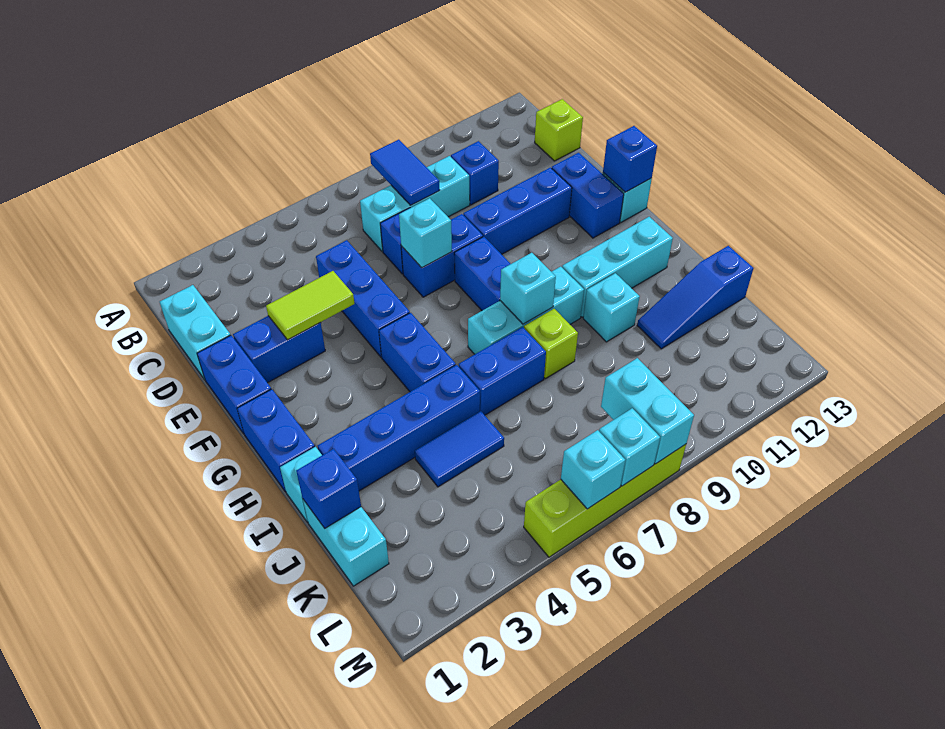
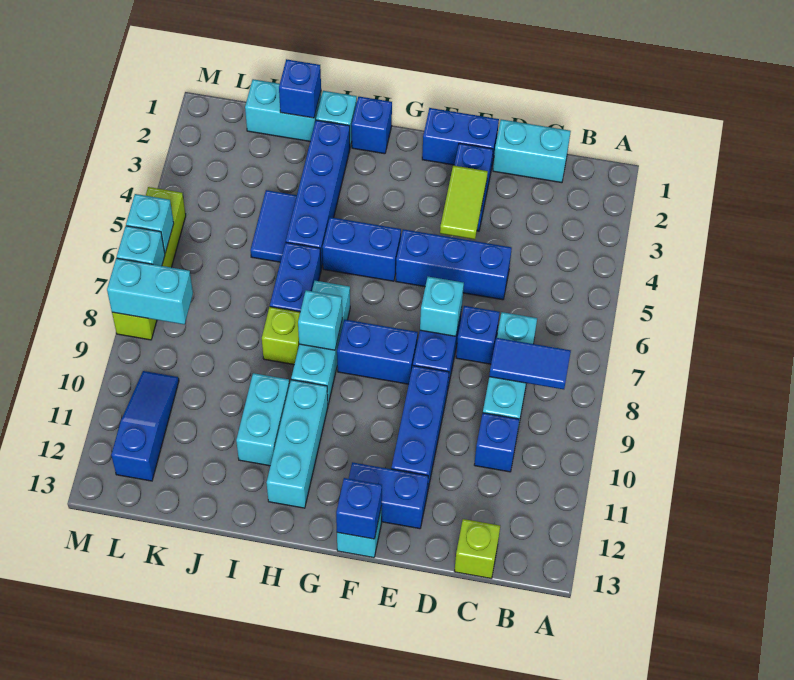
blue brick G1:H1 level 1 -> blue brick H1 level 1
cyan brick I10 level 1 -> cyan brick I10:I11 level 1
blue slope J11:J13 level 1 top 13 -> blue slope L10:L12 level 1 top 12

